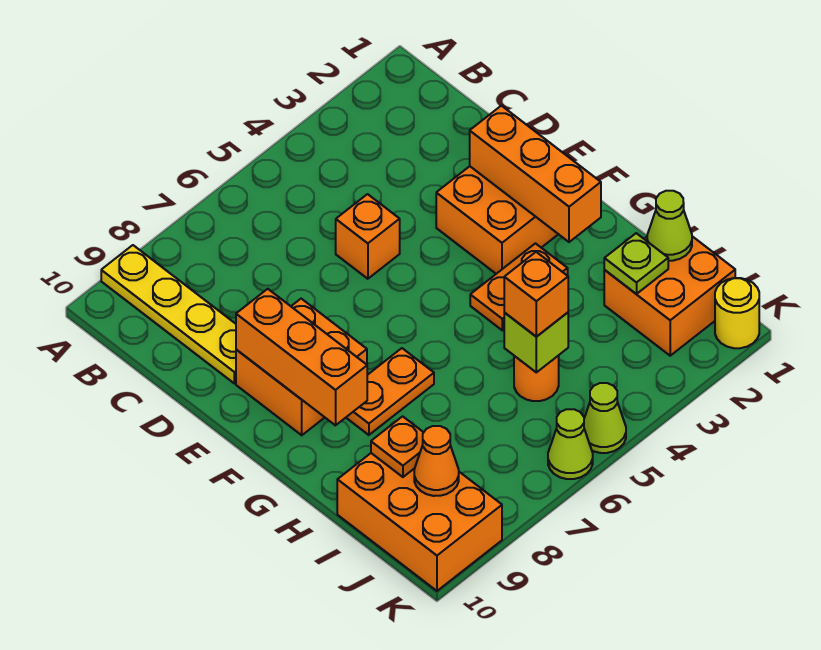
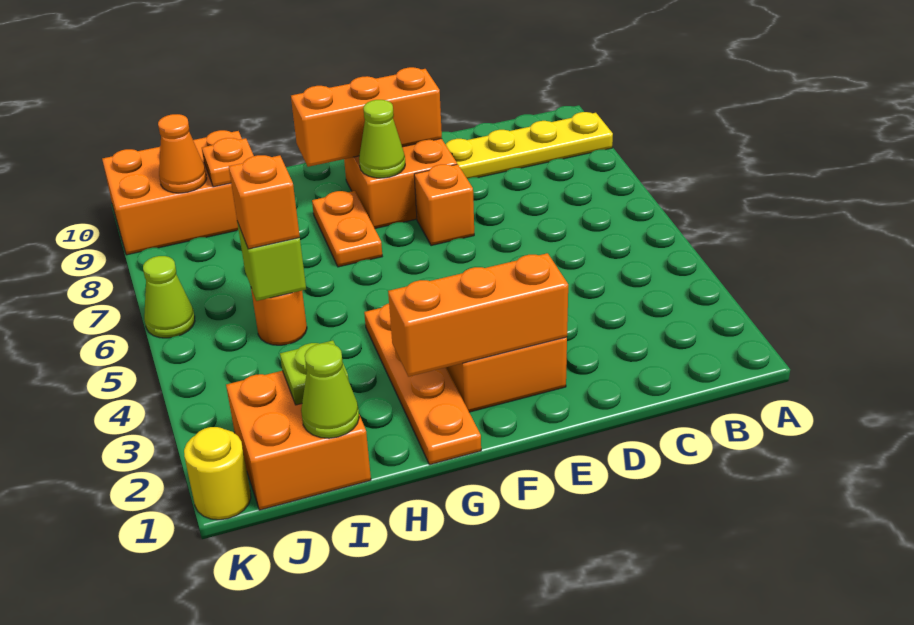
orange brick D5 level 1 -> orange brick E7 level 1
orange plate G3:G4 level 1 -> orange plate G1:G4 level 1
lime cone K5 level 1 -> lime cone F8 level 2

